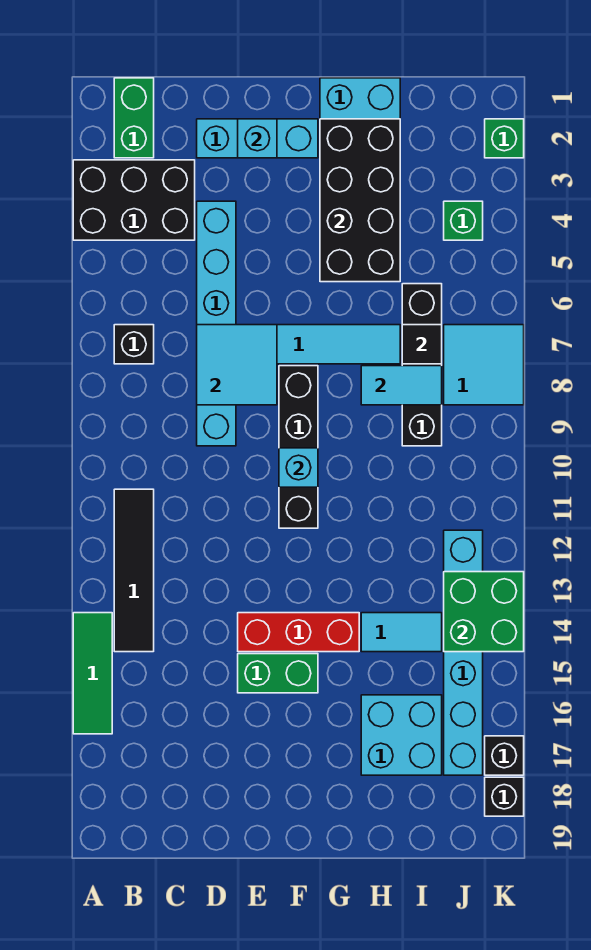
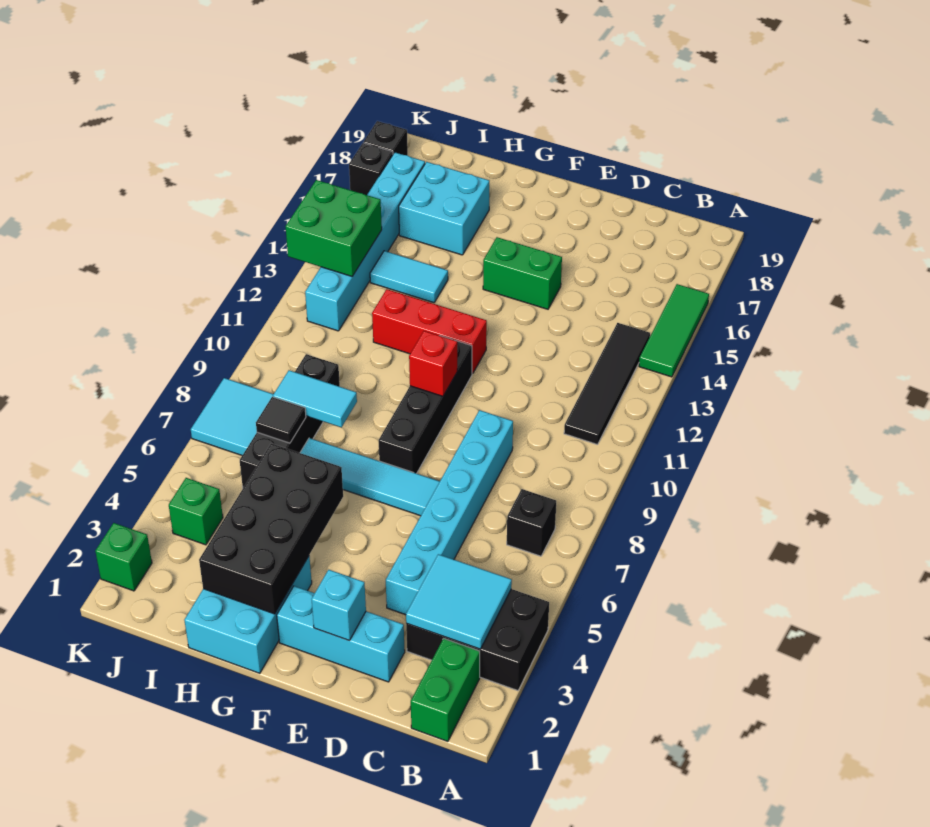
cyan tile D7:E8 level 2 -> cyan tile B3:C4 level 2
red brick E14:G14 level 1 -> red brick F12:H12 level 1
cyan brick F10 level 2 -> red brick F10 level 2

